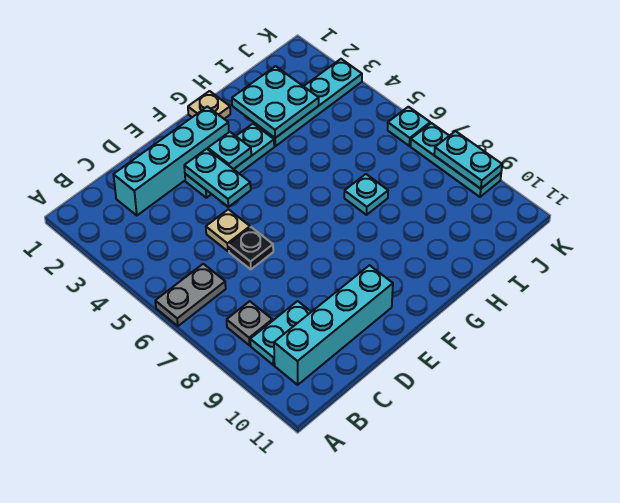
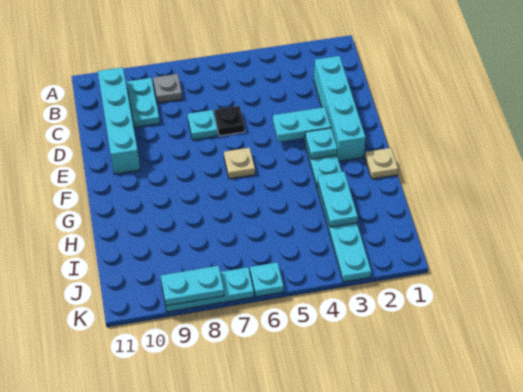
grey plate A6:B6 level 1 -> none
tan plate D5 level 1 -> tan plate F6 level 1
cyan plate H2:I3 level 2 -> cyan plate H3:I3 level 2
cyan plate H7 level 1 -> cyan plate D7 level 1

